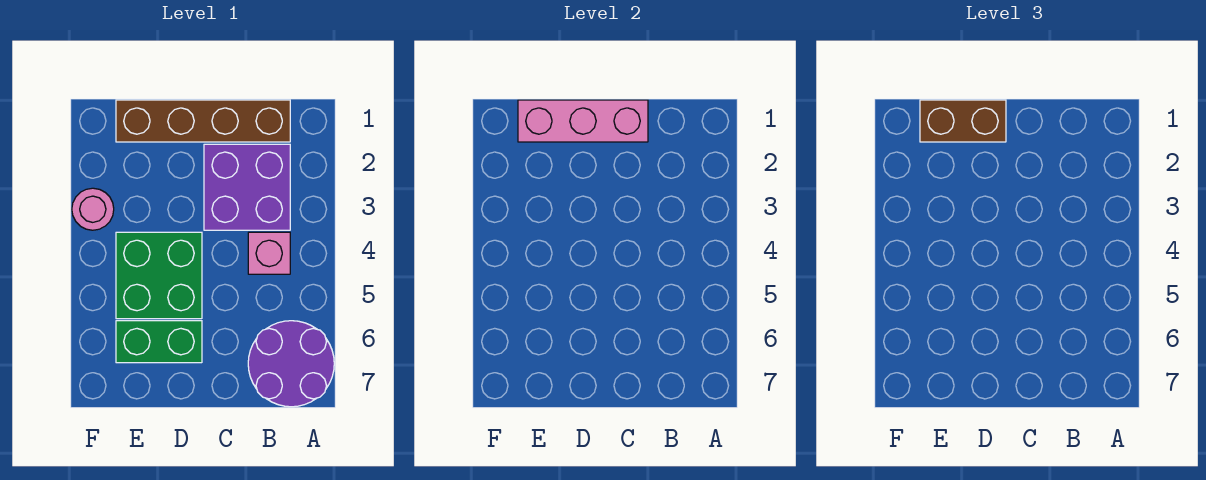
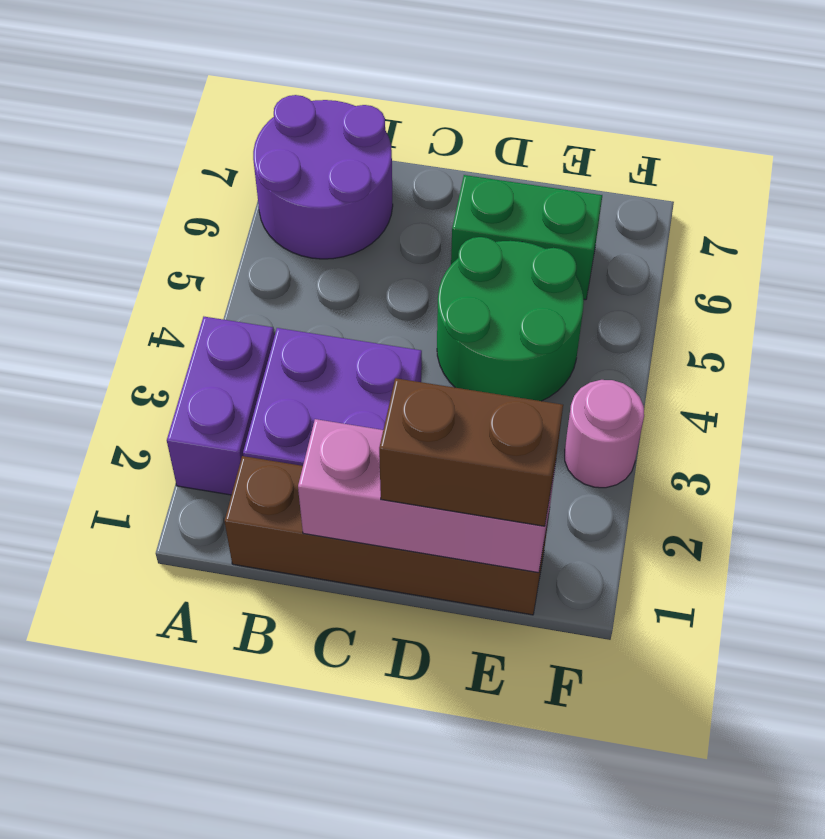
none -> purple brick A2:A3 level 1
pink brick B4 level 1 -> none
green brick D4:E5 level 1 -> green round brick D4:E5 level 1

